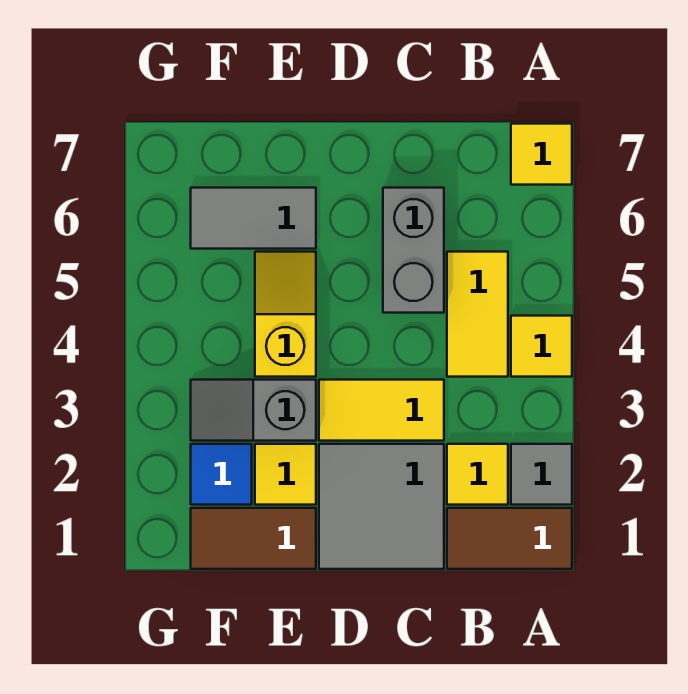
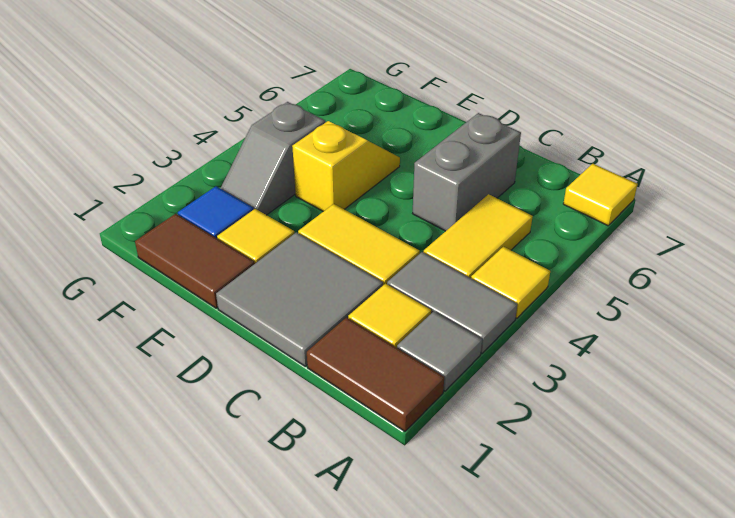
grey slope E3:F3 level 1 top E -> grey slope F3:F4 level 1 top 4
grey tile E6:F6 level 1 -> grey tile A3:B3 level 1

